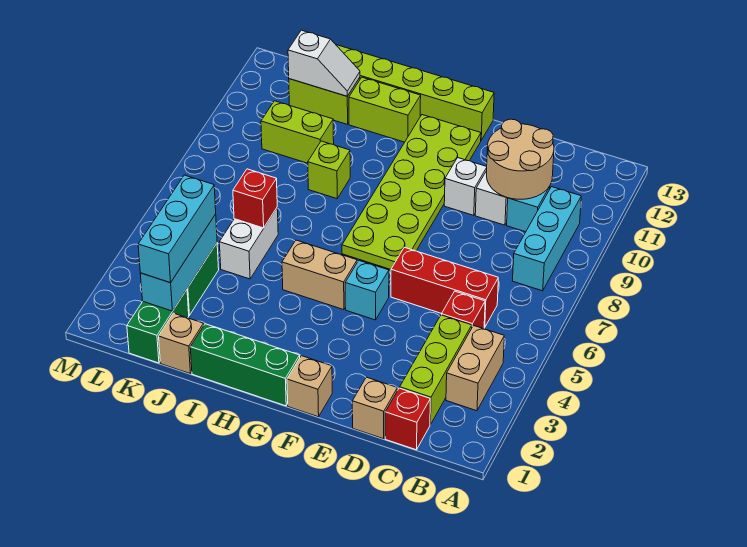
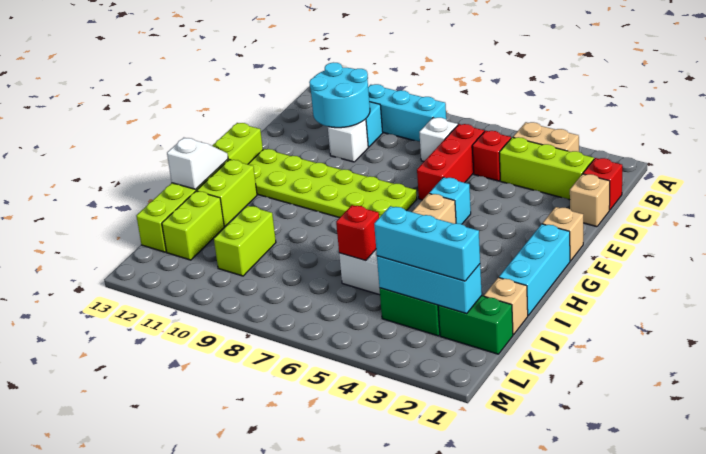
tan round brick C10:D11 level 2 -> cyan round brick C10:D11 level 2
white brick E10 level 1 -> white brick C7 level 1
green brick G1:I1 level 1 -> cyan brick G1:I1 level 1
lime brick I9 level 1 -> none
white slope J12:K12 level 2 top K -> white slope H13:I13 level 2 top I

